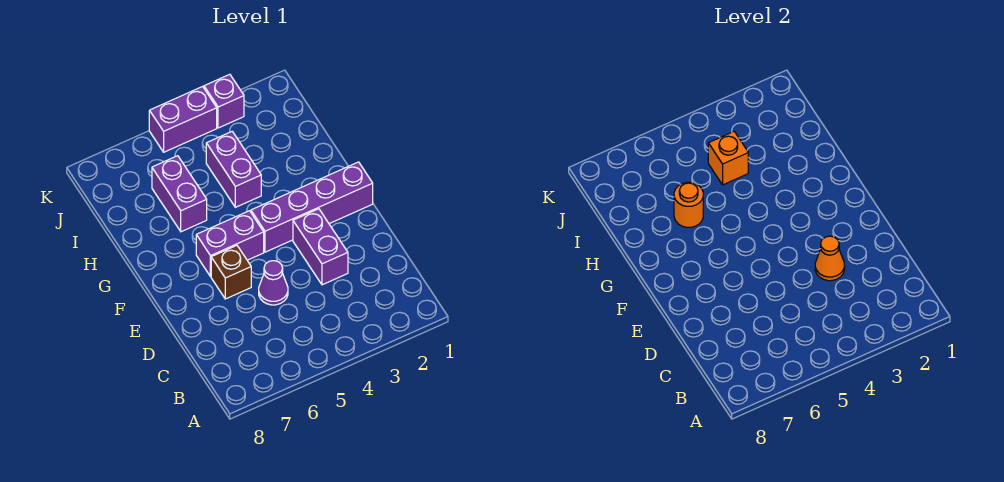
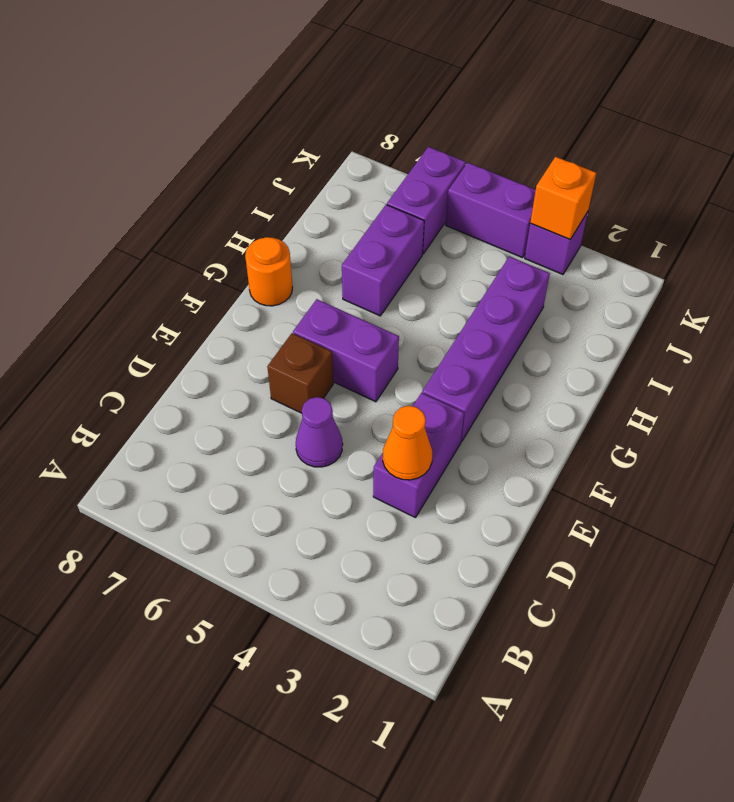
purple brick F1:F4 level 1 -> purple brick F3:I3 level 1
purple brick H4:I4 level 1 -> purple brick J6:K6 level 1
orange round brick H6 level 2 -> orange round brick G8 level 1
orange brick I4 level 2 -> orange brick K3 level 2

